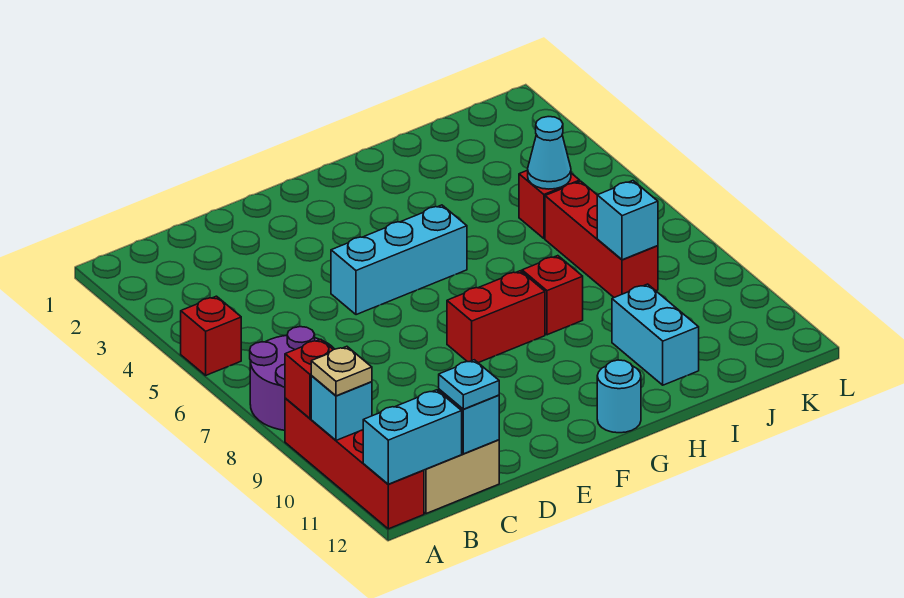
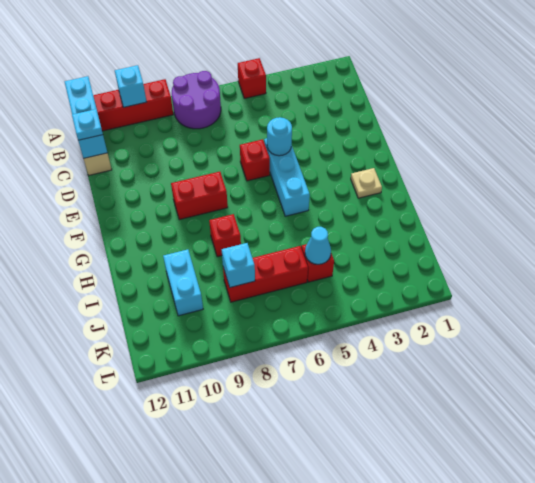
red brick A9 level 2 -> red brick E6 level 1
tan plate A10 level 3 -> tan plate G2 level 1
red brick F8:G8 level 1 -> red brick F8:F9 level 1
cyan round brick G12 level 1 -> cyan round brick E5 level 2
cyan brick I10:I11 level 1 -> cyan brick I10:J10 level 1

